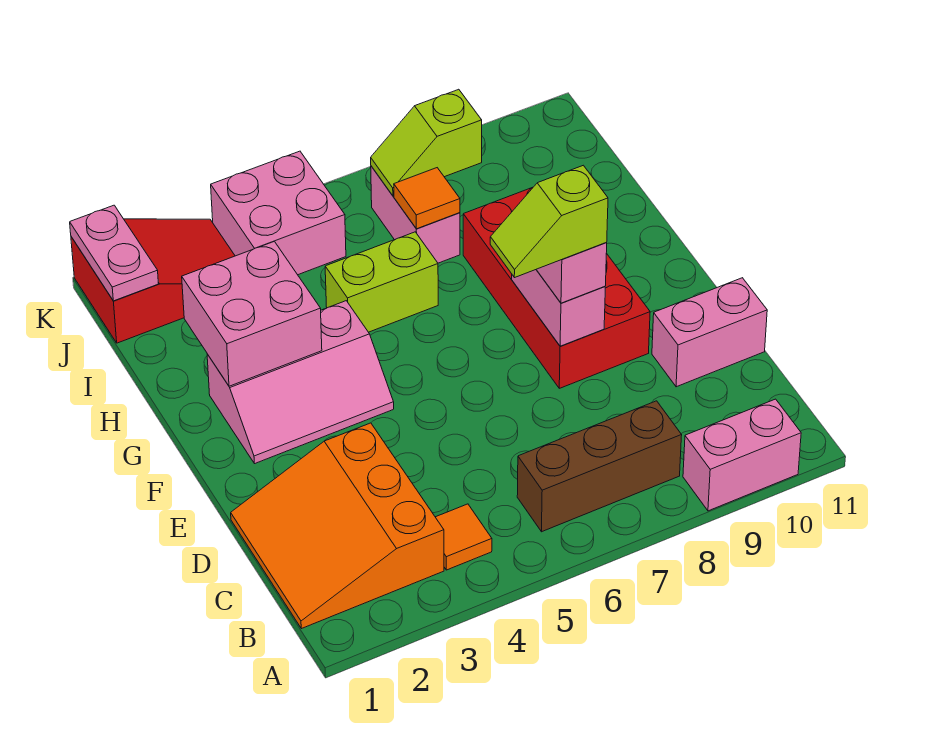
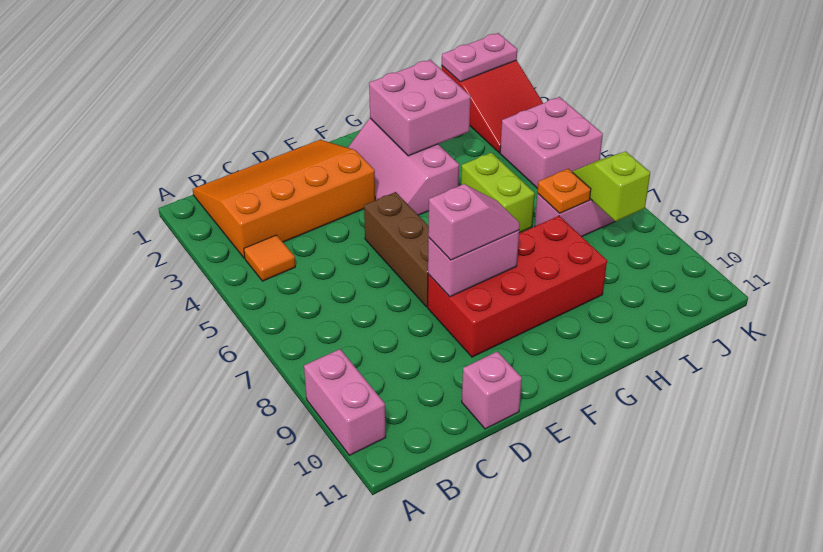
orange slope B1:D3 level 1 top 3 -> orange slope B1:E3 level 1 top 3
brown brick B6:B8 level 1 -> brown brick E5:E7 level 1
pink brick D10:D11 level 1 -> pink brick D11 level 1
lime slope E7:E8 level 4 top 8 -> none
orange tile I7 level 2 -> orange plate I7 level 2

